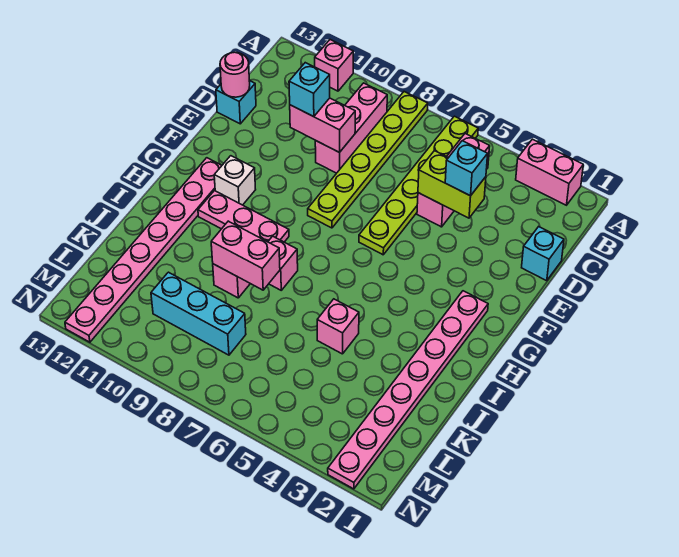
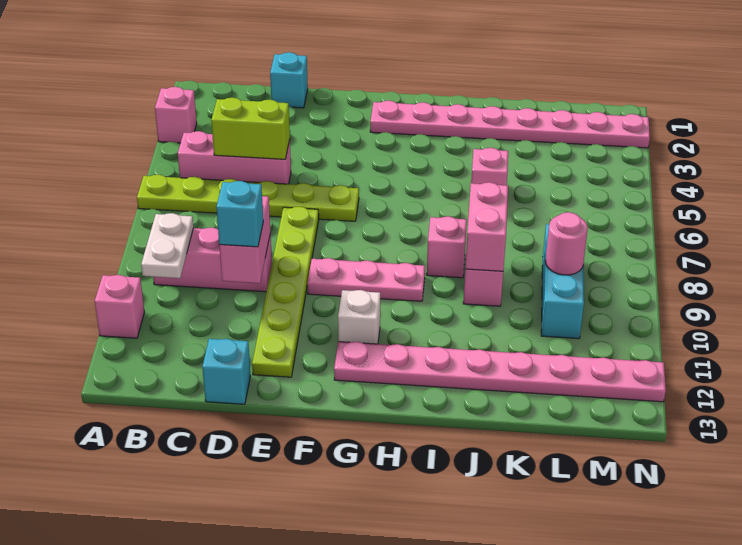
pink brick A2:A3 level 1 -> pink brick A3 level 1
lime plate A8:F8 level 1 -> lime plate E7:E12 level 1
none -> white plate B9:B10 level 2
lime brick D4:D5 level 2 -> lime brick C5:D5 level 2
cyan brick D4 level 3 -> none
pink round brick D13 level 2 -> pink round brick L9 level 2
pink plate H9:H11 level 1 -> pink plate F9:H9 level 1

